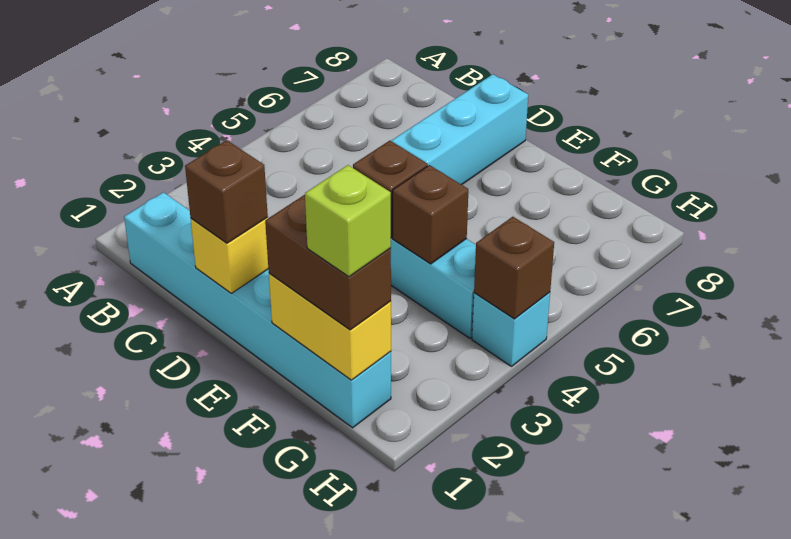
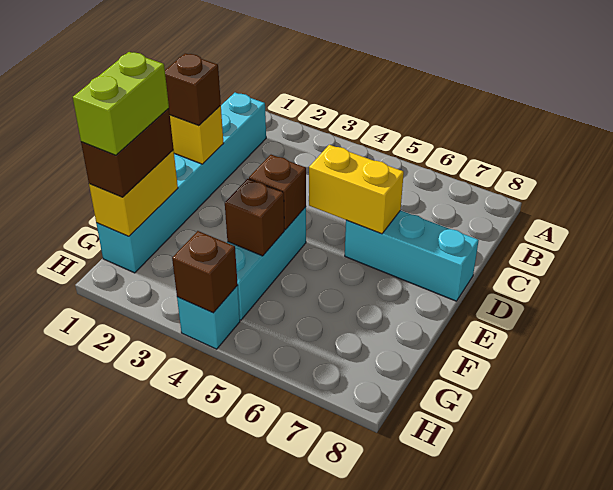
none -> yellow brick D5:D6 level 2
lime brick G1 level 4 -> lime brick F1:G1 level 4

